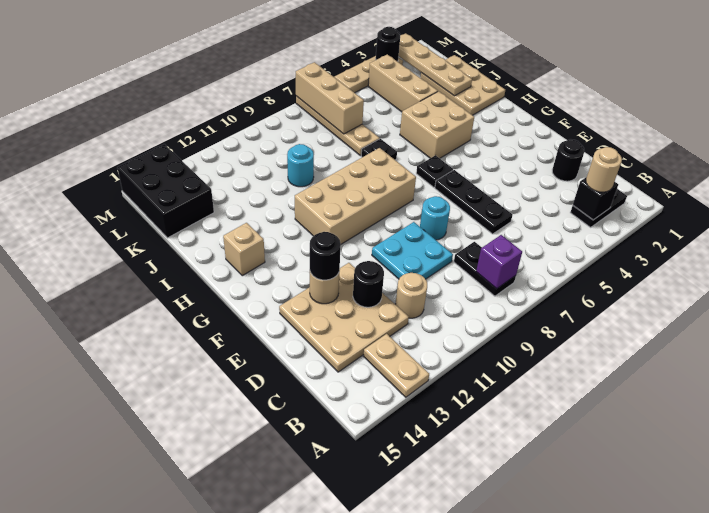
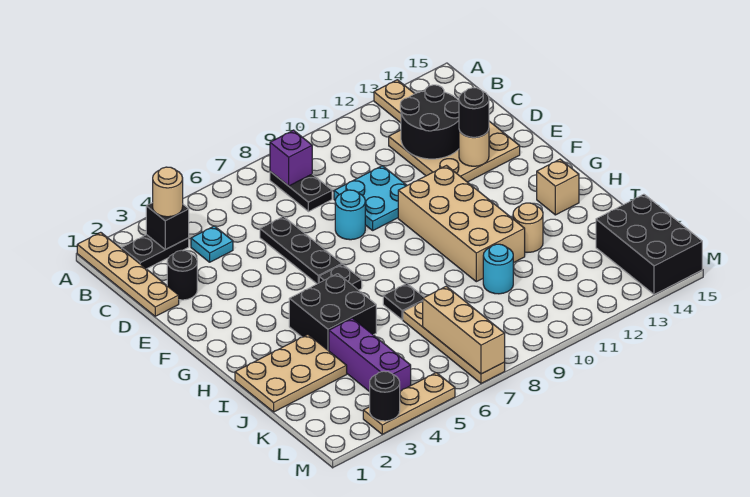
none -> cyan plate C4 level 1
tan round brick C11 level 1 -> tan round brick I12 level 1
black round brick D12 level 2 -> black round brick C12:D13 level 2
tan brick G8:H11 level 1 -> tan brick F10:I11 level 1
tan brick H4:I5 level 1 -> black brick H4:I5 level 1
tan plate I1:K2 level 1 -> tan plate I1:J3 level 1
tan plate J2:M2 level 2 -> tan plate A1:D1 level 1
tan brick J4:L4 level 1 -> purple brick J4:L4 level 1

